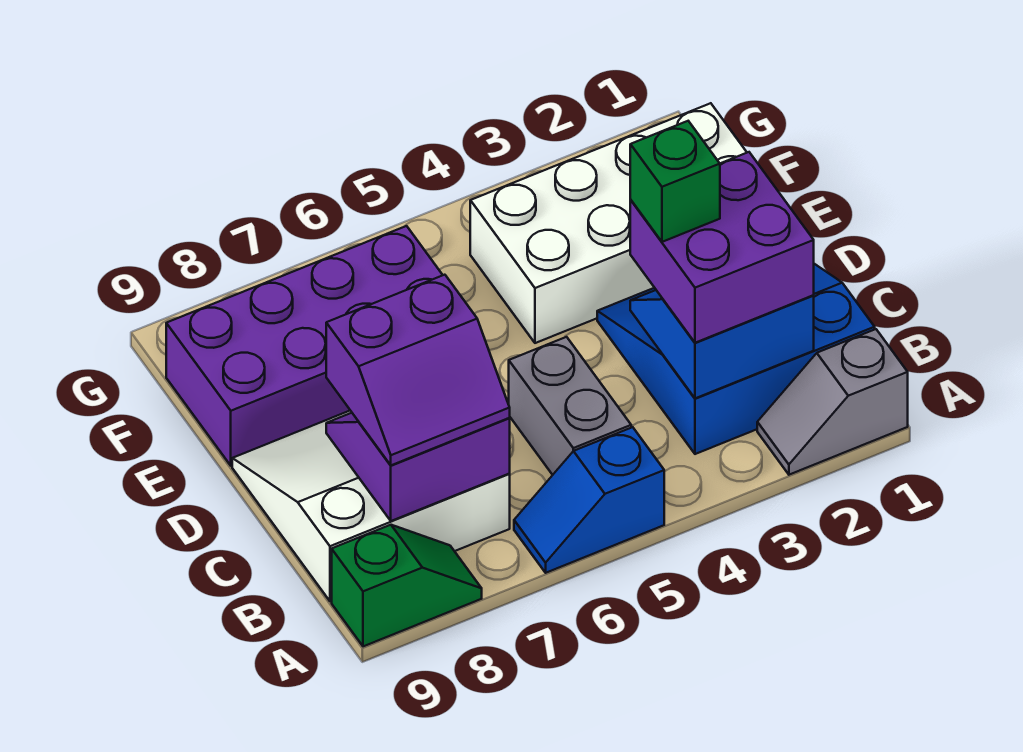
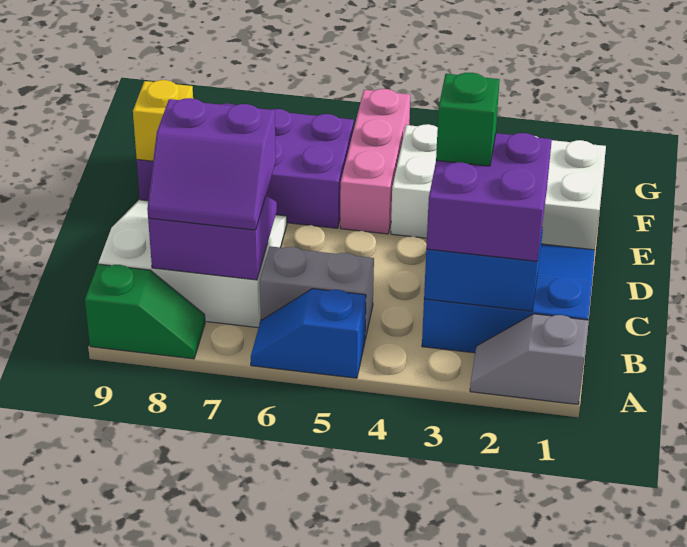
grey brick B5:C5 level 1 -> grey brick B5:B6 level 1
none -> pink brick E5:G5 level 1
none -> yellow brick E9 level 2

